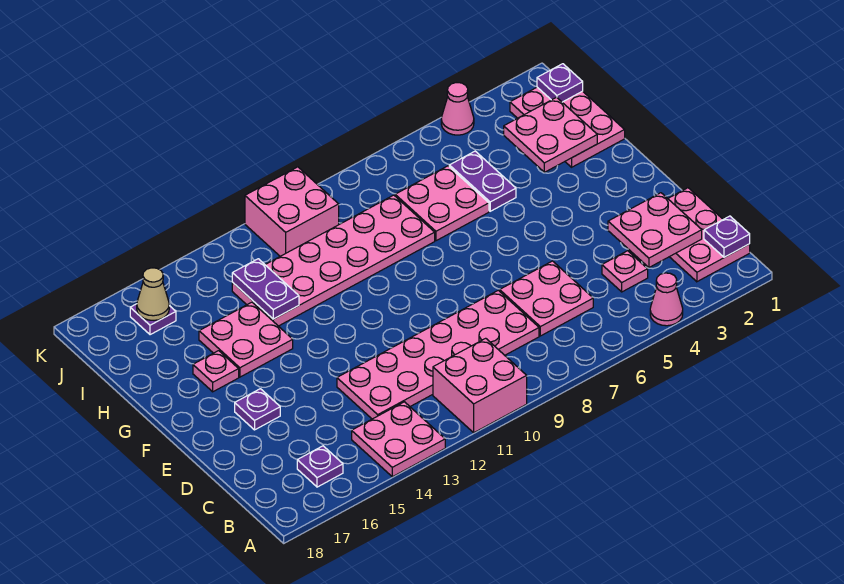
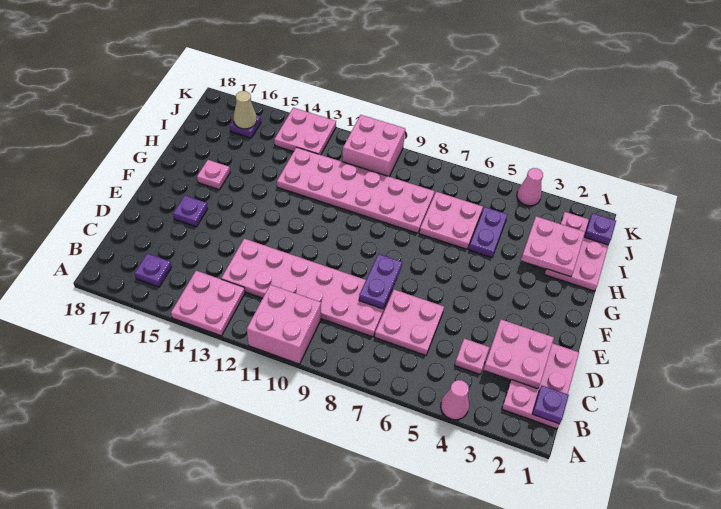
pink plate G14:H15 level 1 -> pink plate J13:K14 level 1
purple plate H13:I13 level 2 -> purple plate D8:E8 level 2

